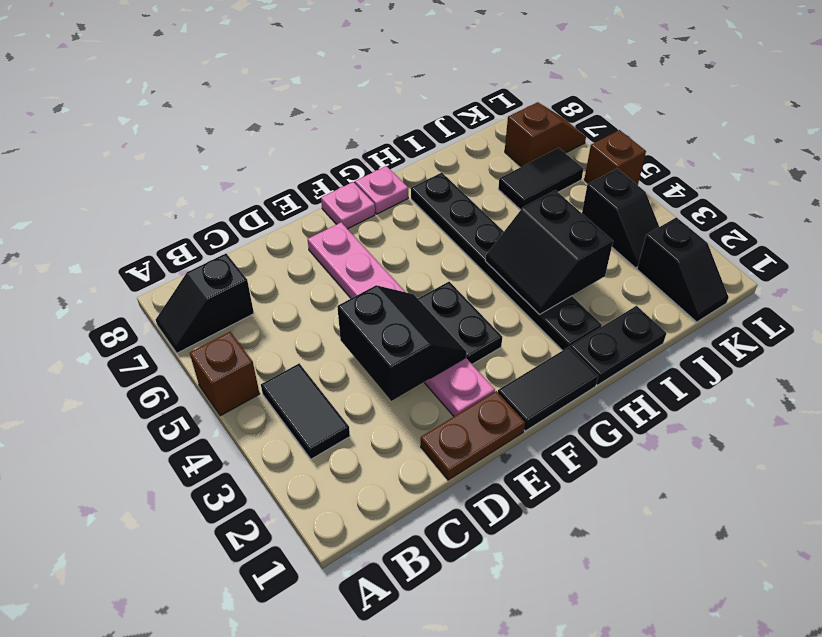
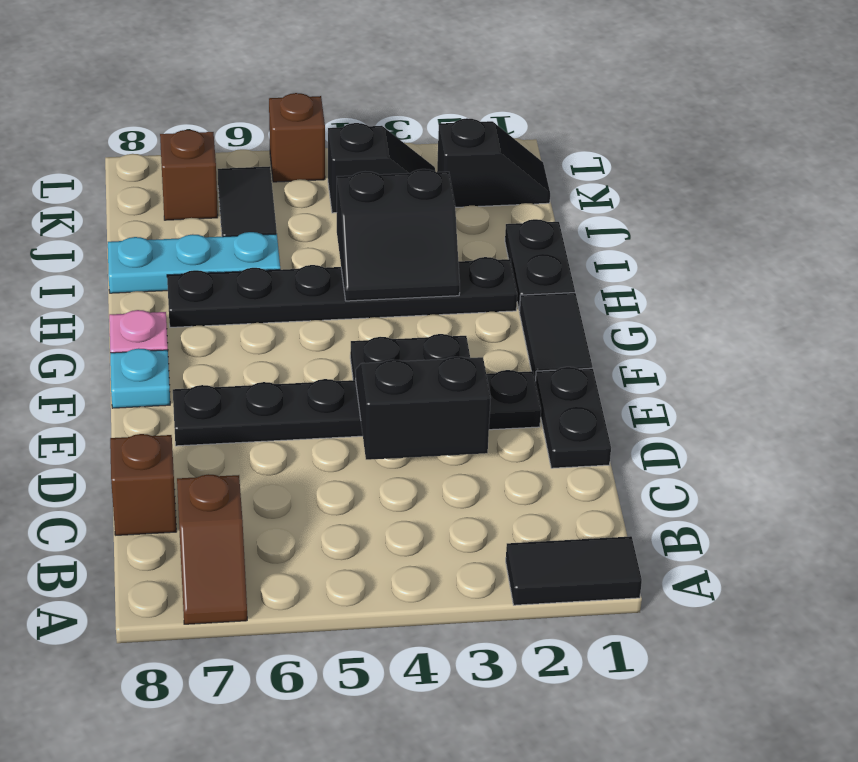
brown brick A5 level 1 -> brown brick C8 level 1
black slope A7:B7 level 1 top B -> brown slope A7:B7 level 1 top B
black tile B3:B4 level 1 -> black tile A1:A2 level 1
brown plate D1:E1 level 1 -> black plate D1:E1 level 1
pink plate E2:E7 level 1 -> black plate E2:E7 level 1
pink plate F8 level 1 -> cyan plate F8 level 1
none -> cyan plate I6:I8 level 1

